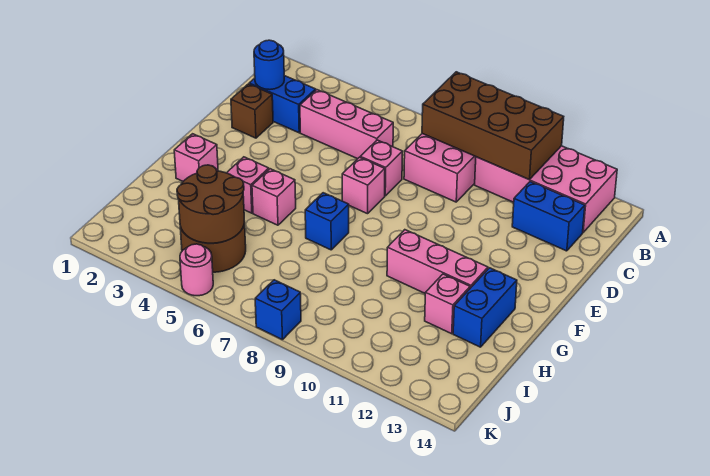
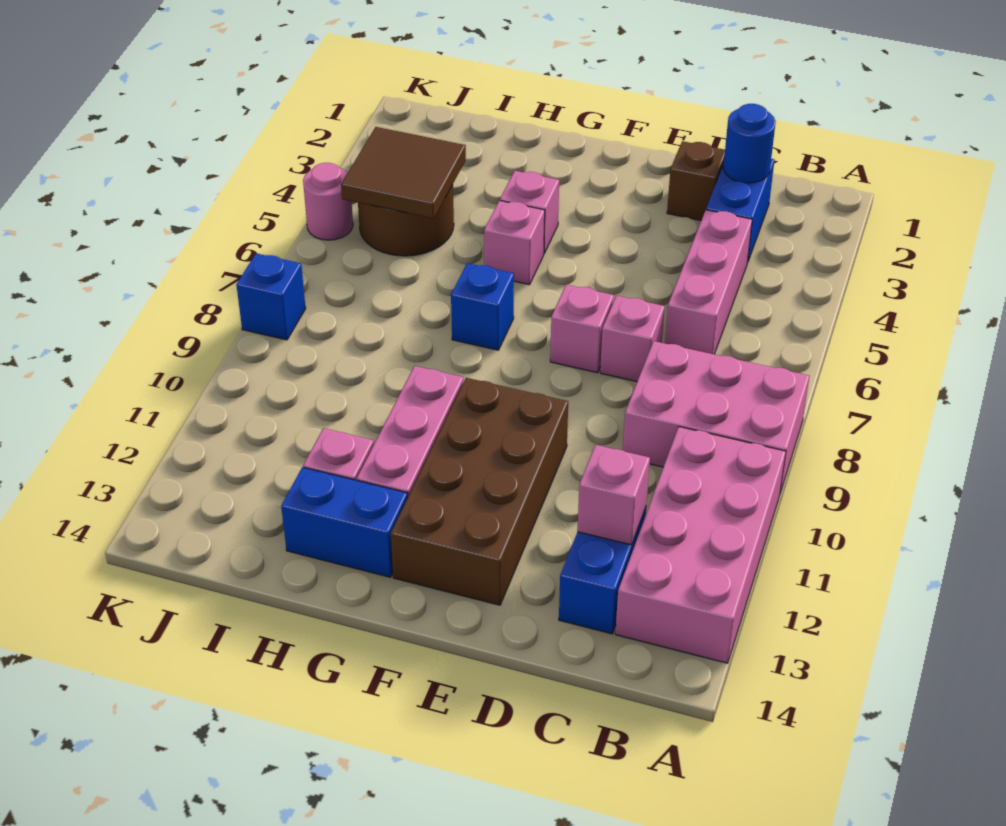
brown brick A8:B11 level 2 -> brown brick E10:F13 level 1
pink brick G2 level 1 -> pink brick C12 level 2
brown round brick I4:J5 level 2 -> brown tile I4:J5 level 2

